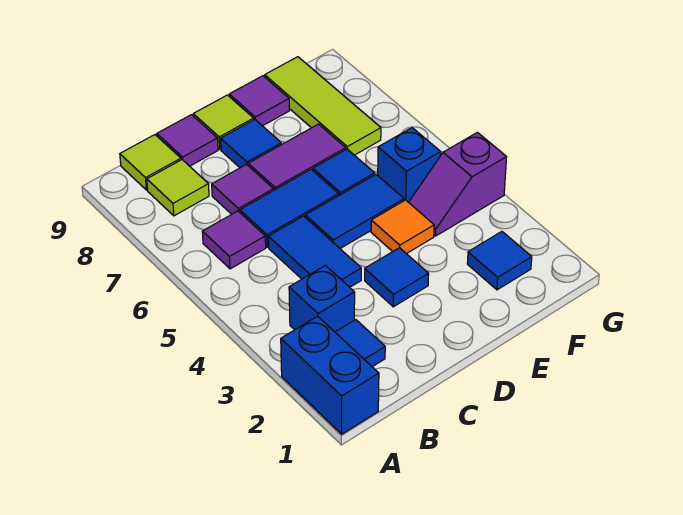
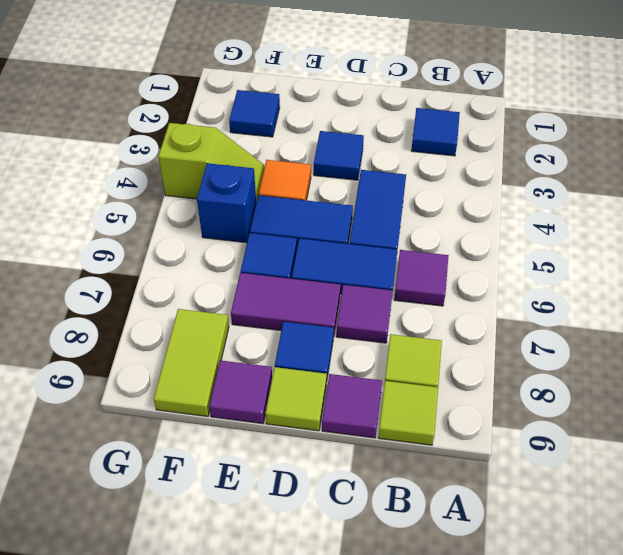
blue brick A1:A2 level 1 -> none
blue brick B3 level 1 -> none
purple slope F4:G4 level 1 top G -> lime slope F4:G4 level 1 top G
lime tile F7:F9 level 1 -> lime tile F8:F9 level 1

